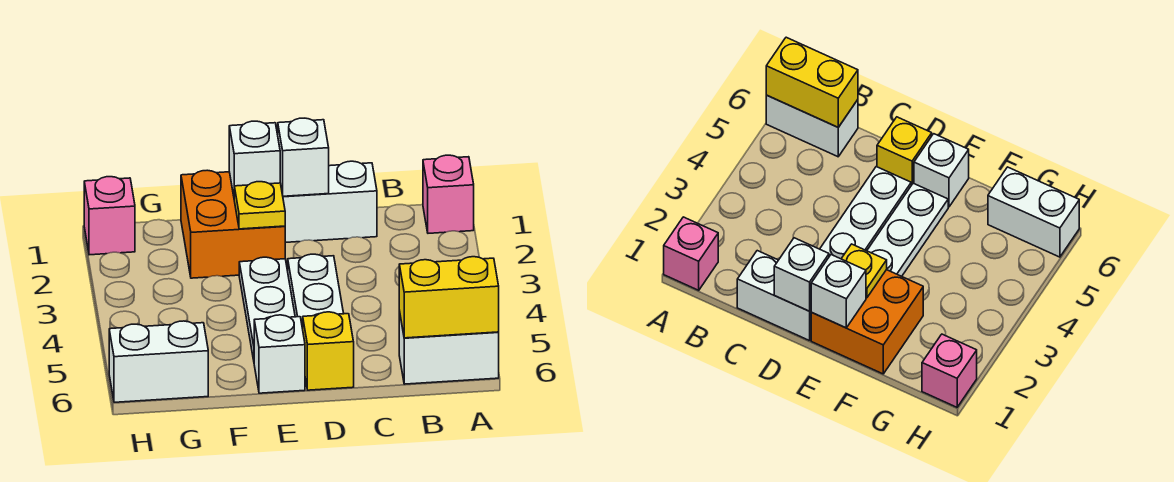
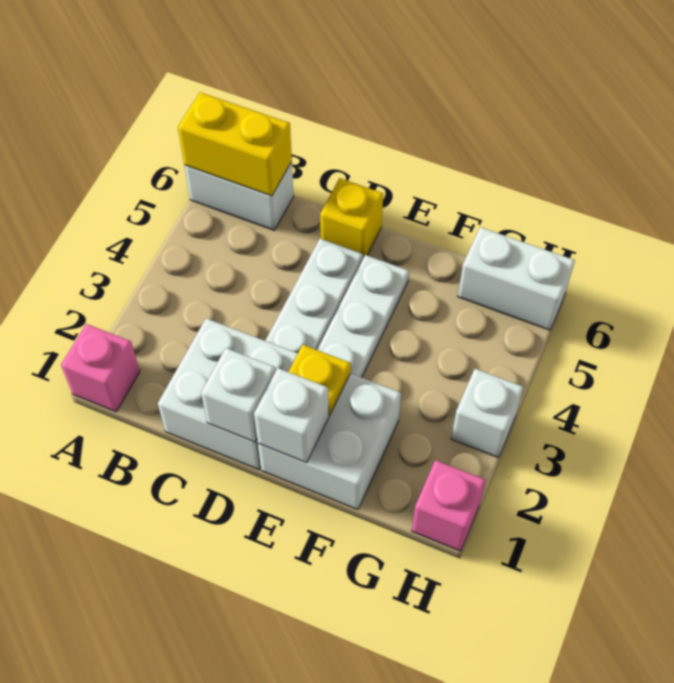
white brick C1:D1 level 1 -> white brick C1:D2 level 1
orange brick E1:F2 level 1 -> white brick E1:F2 level 1
white brick E6 level 1 -> white brick H3 level 1

